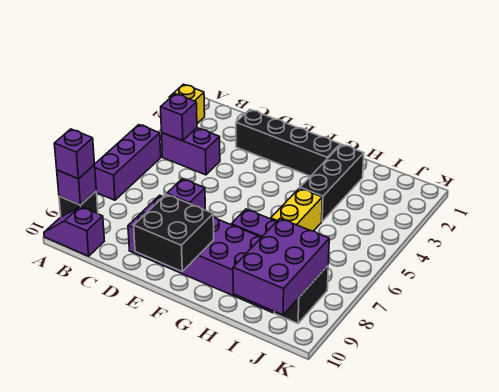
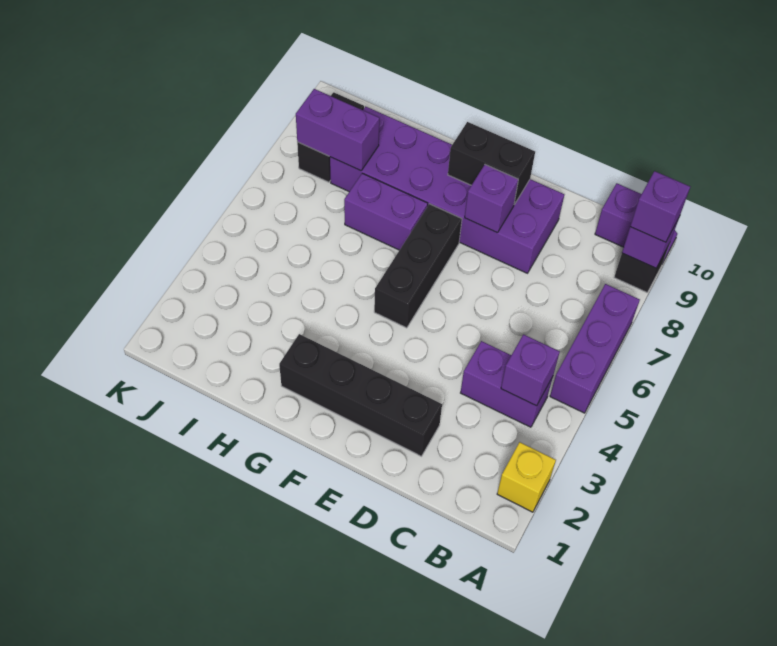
black brick E9:F10 level 2 -> black brick E9:F9 level 2
black brick H2:H4 level 1 -> black brick F5:F7 level 1
yellow brick H5:H6 level 1 -> none
purple brick I8:J10 level 2 -> purple brick I8:J8 level 2

